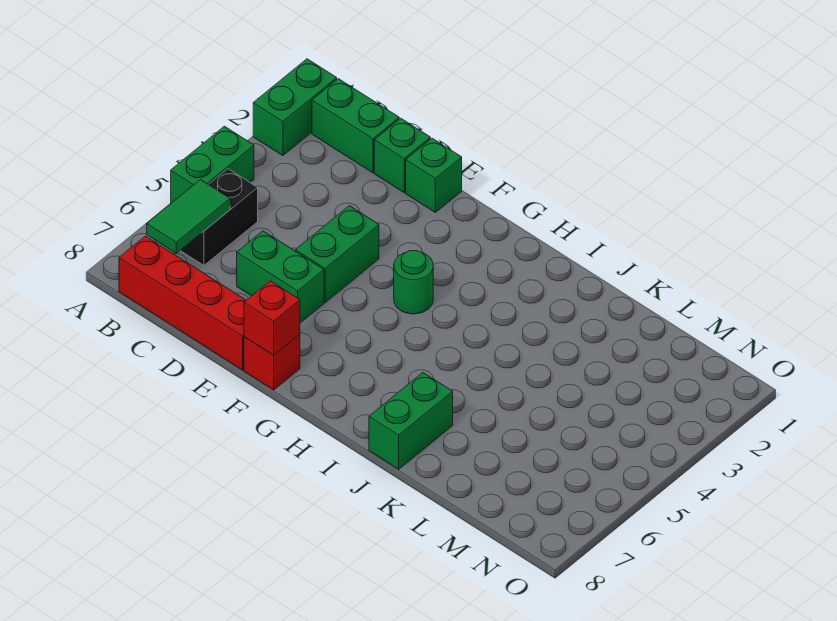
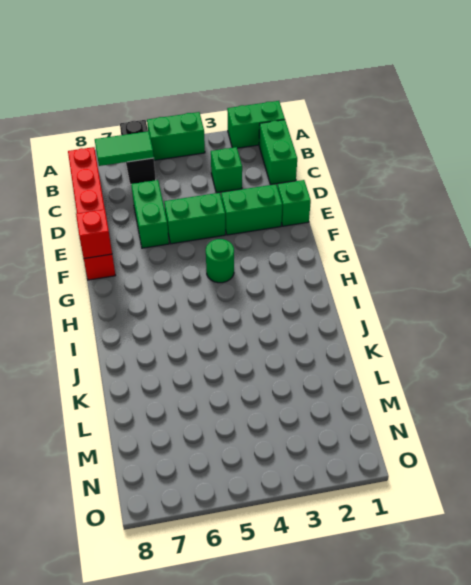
black brick B5:B6 level 1 -> black brick A6:B6 level 1
green brick D1 level 1 -> green brick C3 level 1
green brick J7:J8 level 1 -> green brick E2:E3 level 1

